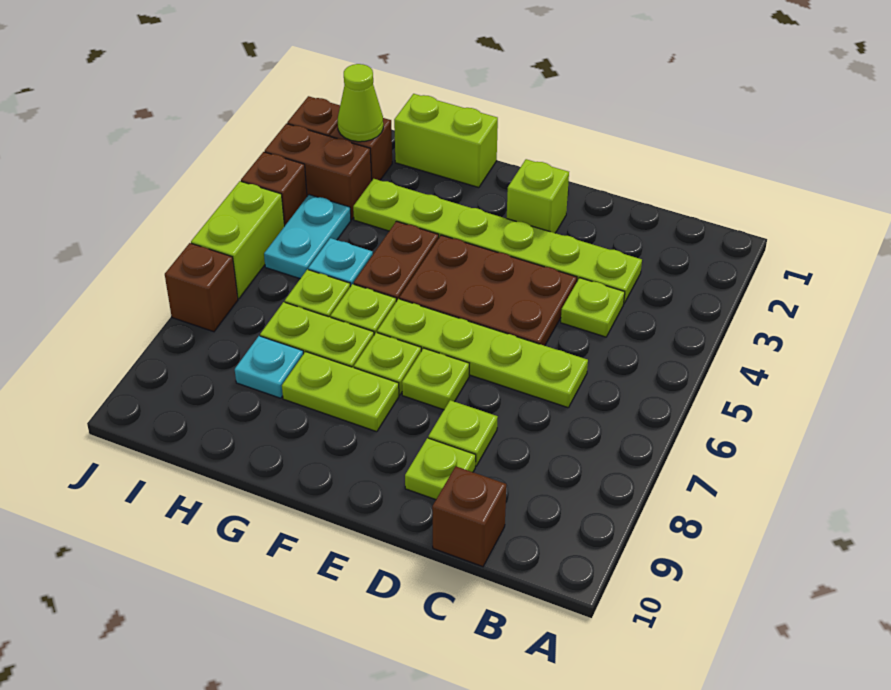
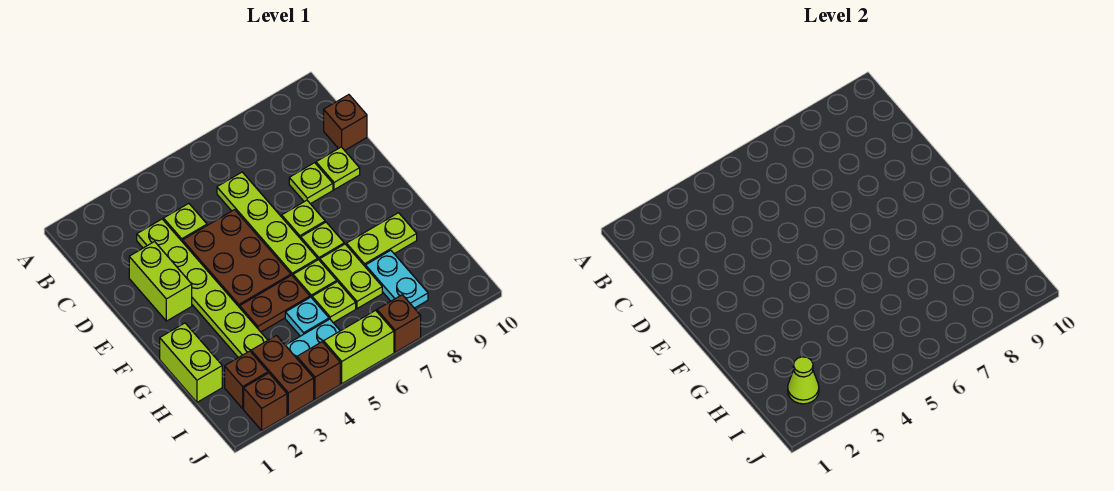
lime brick E2 level 1 -> lime brick D2:E2 level 1
lime plate F8:G8 level 1 -> lime plate G8:G9 level 1
cyan plate H8 level 1 -> cyan plate H8:I8 level 1

